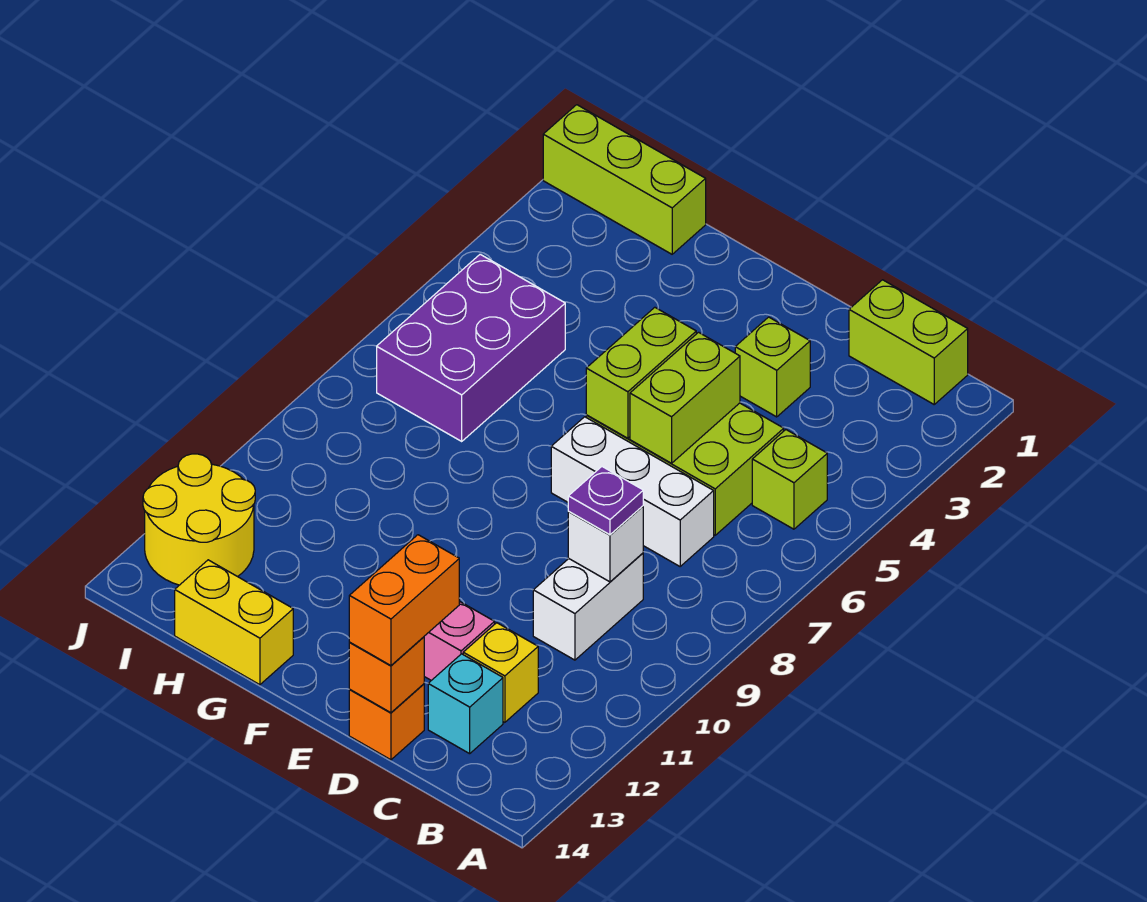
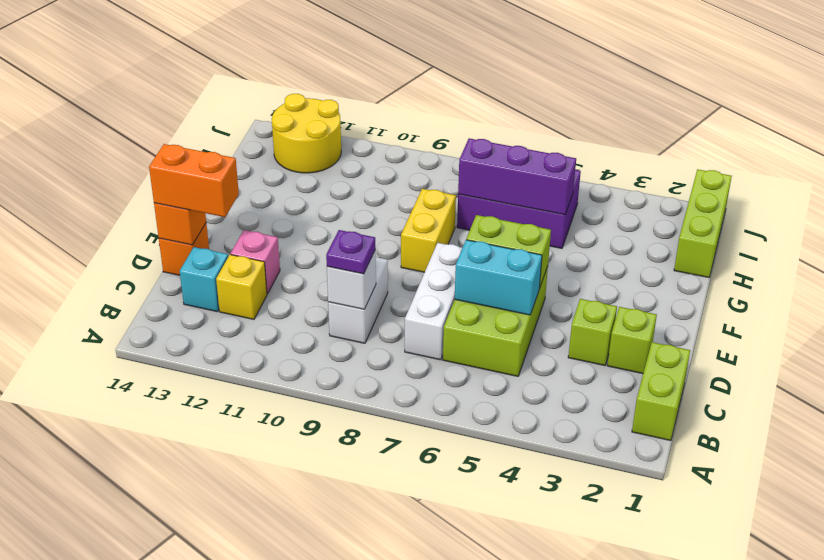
lime brick B5 level 1 -> lime brick D2 level 1
white brick C9:C10 level 1 -> white brick C9:D9 level 1
lime brick D5:D6 level 2 -> cyan brick D5:D6 level 2
yellow brick G14:H14 level 1 -> yellow brick F8:G8 level 1
none -> purple brick H5:H7 level 2

